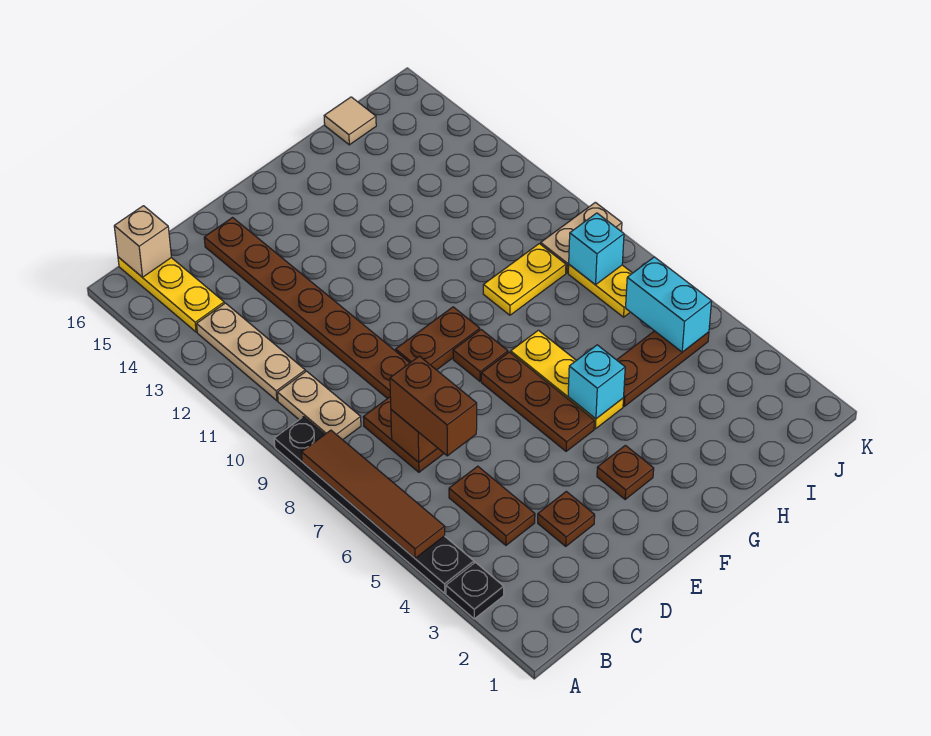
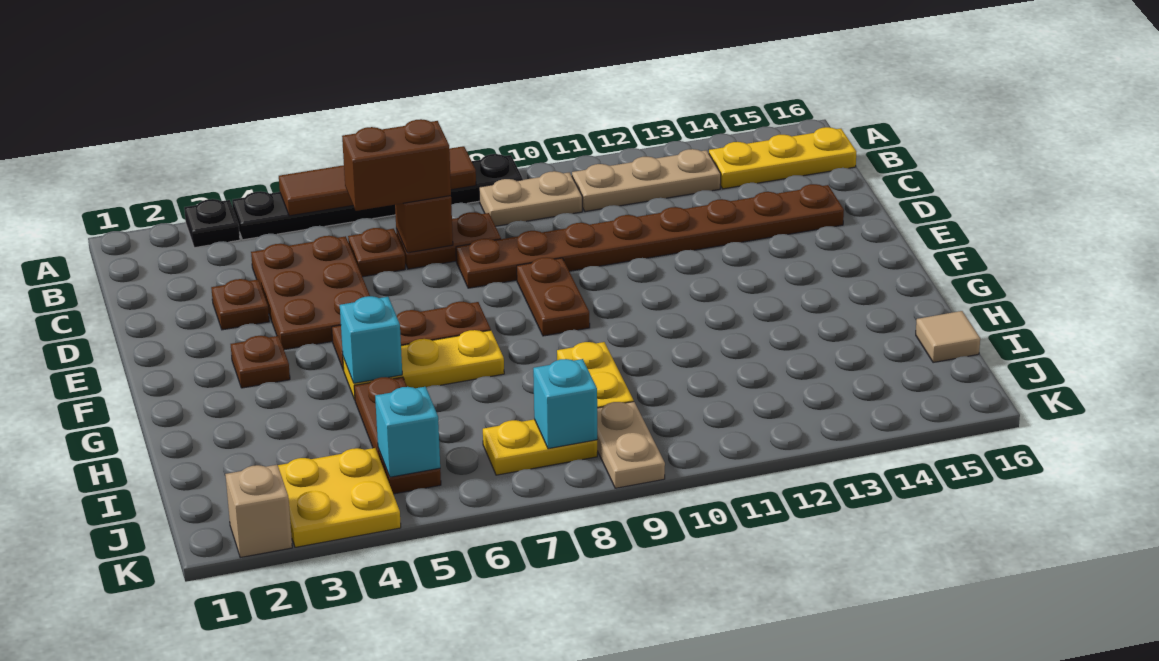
tan brick B16 level 2 -> tan brick K2 level 1
brown plate C4:C5 level 1 -> brown plate C4:E5 level 1
brown plate F8 level 1 -> brown plate C6 level 1
none -> yellow plate J3:K4 level 1
cyan brick J5:J6 level 2 -> cyan brick J5 level 2

